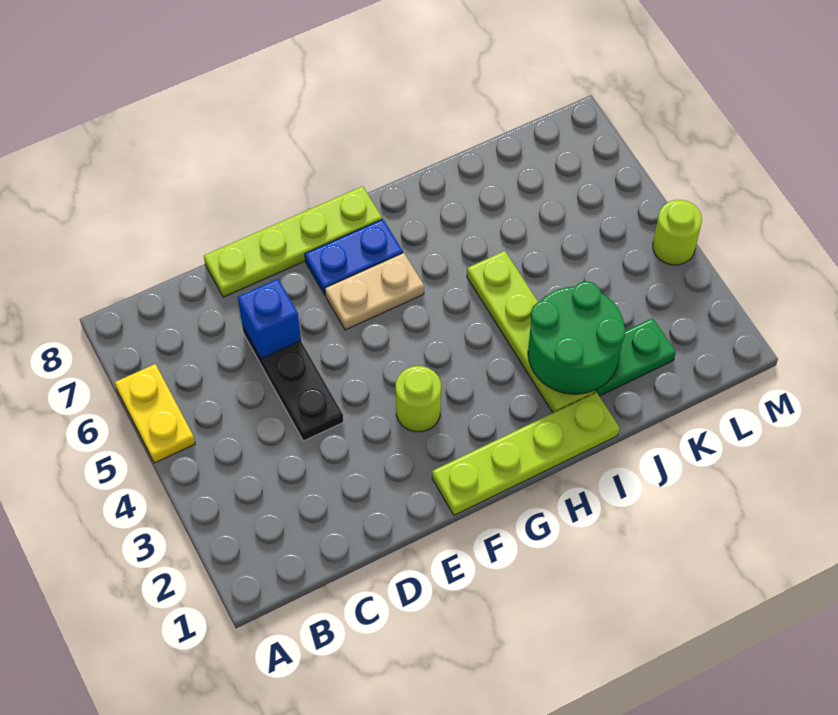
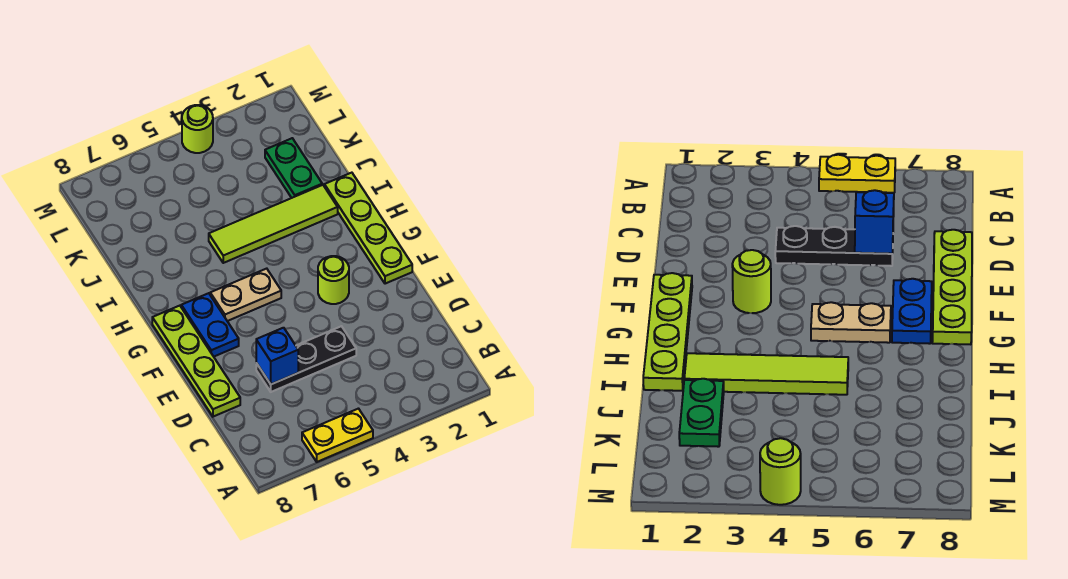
tan plate F6:G6 level 1 -> tan plate G5:G6 level 1
lime plate I2:I5 level 1 -> lime tile I2:I5 level 1
green round brick I2:J3 level 2 -> none

